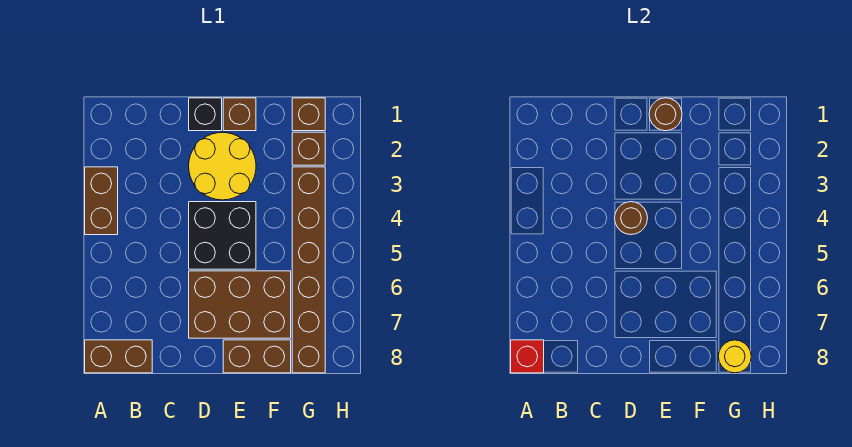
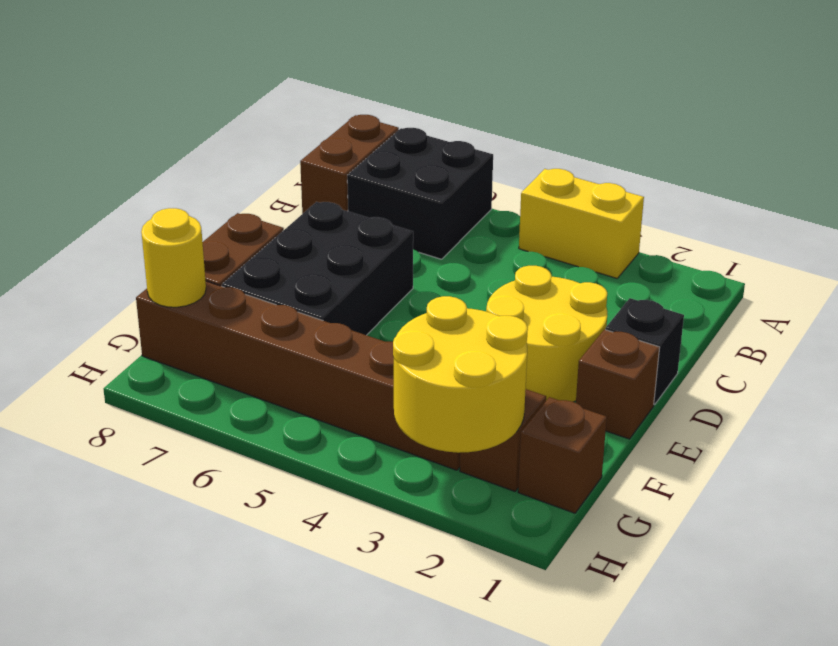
brown brick A3:A4 level 1 -> yellow brick A3:A4 level 1
red brick A8 level 2 -> none
black brick D4:E5 level 1 -> black brick A6:B7 level 1
brown round brick D4 level 2 -> none
brown brick D6:F7 level 1 -> black brick D6:F7 level 1
brown round brick E1 level 2 -> none
none -> yellow round brick G2:H3 level 2

